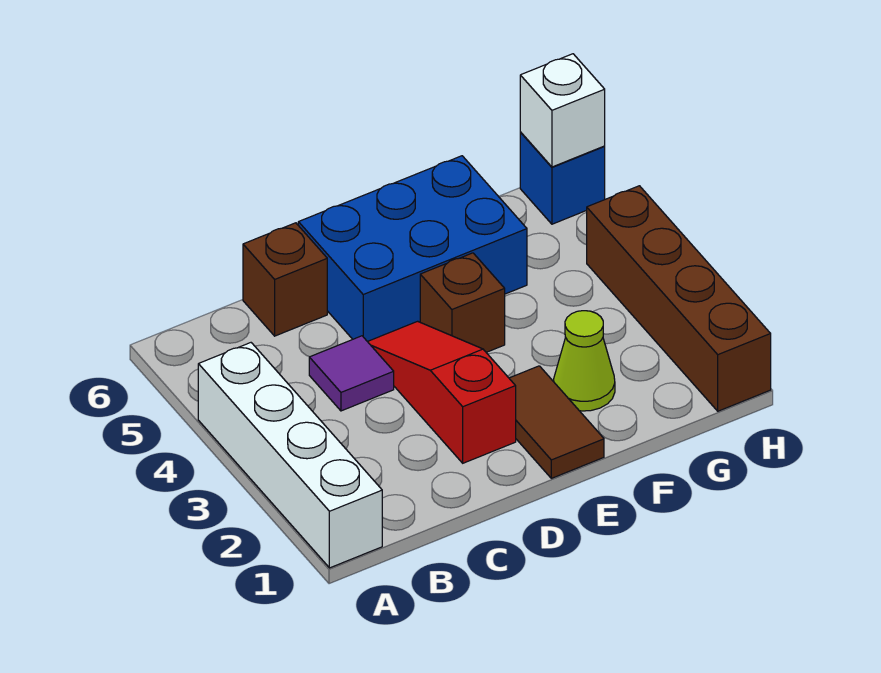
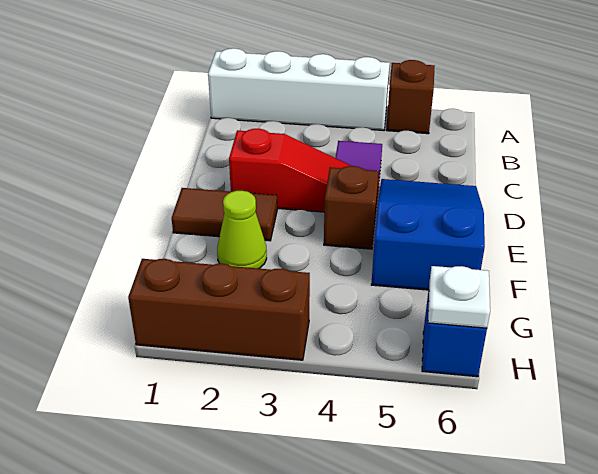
brown brick C6 level 1 -> brown brick A5 level 1
blue brick D5:F6 level 1 -> blue slope D5:F6 level 1 top F
brown brick H1:H4 level 1 -> brown brick H1:H3 level 1
white brick H6 level 2 -> white plate H6 level 2

